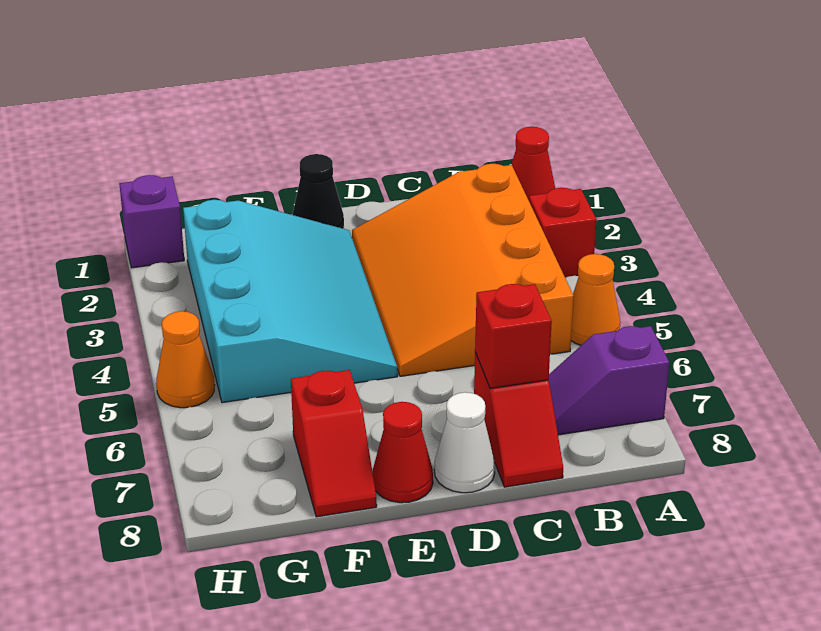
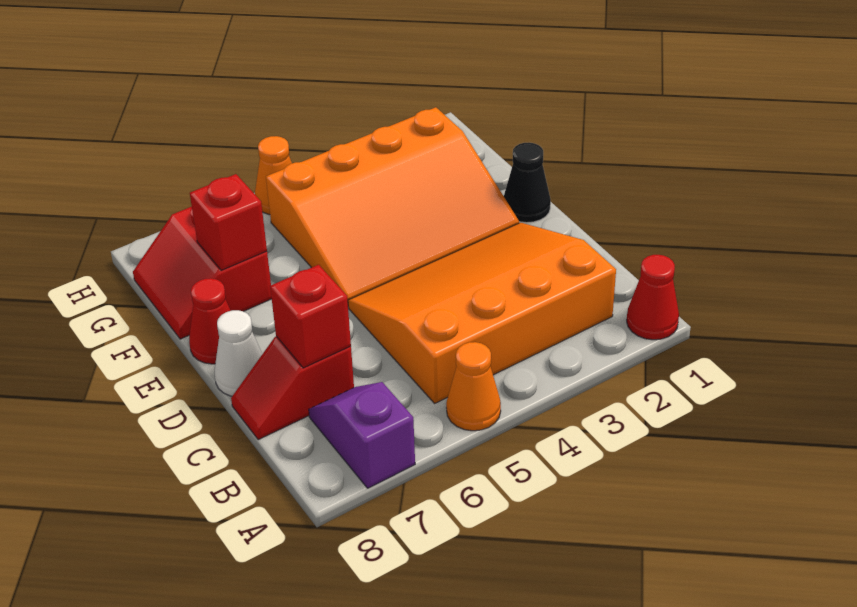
red brick A3 level 1 -> red brick F7 level 2
cyan slope E2:G5 level 1 top G -> orange slope E2:G5 level 1 top G
red slope F7:F8 level 1 top 7 -> red slope F7:G8 level 1 top 7
purple brick H1 level 1 -> none

